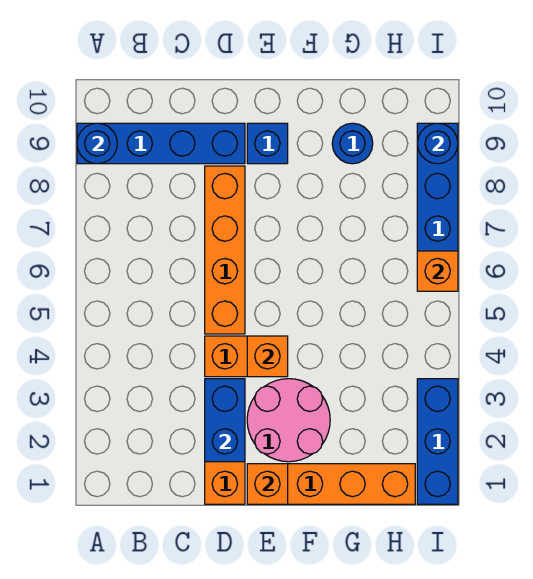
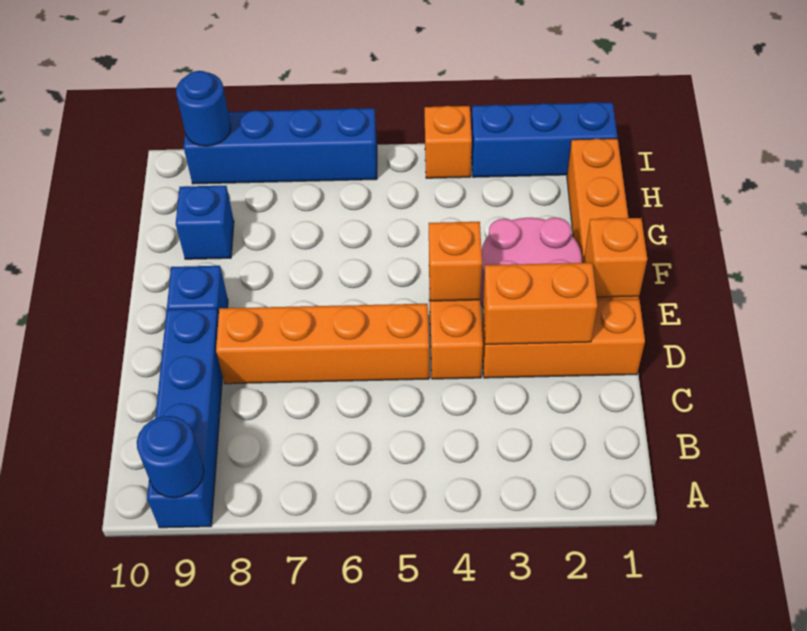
blue brick D2:D3 level 2 -> orange brick D2:D3 level 2
blue round brick G9 level 1 -> blue brick G9 level 1
orange brick I6 level 2 -> orange brick I4 level 1

